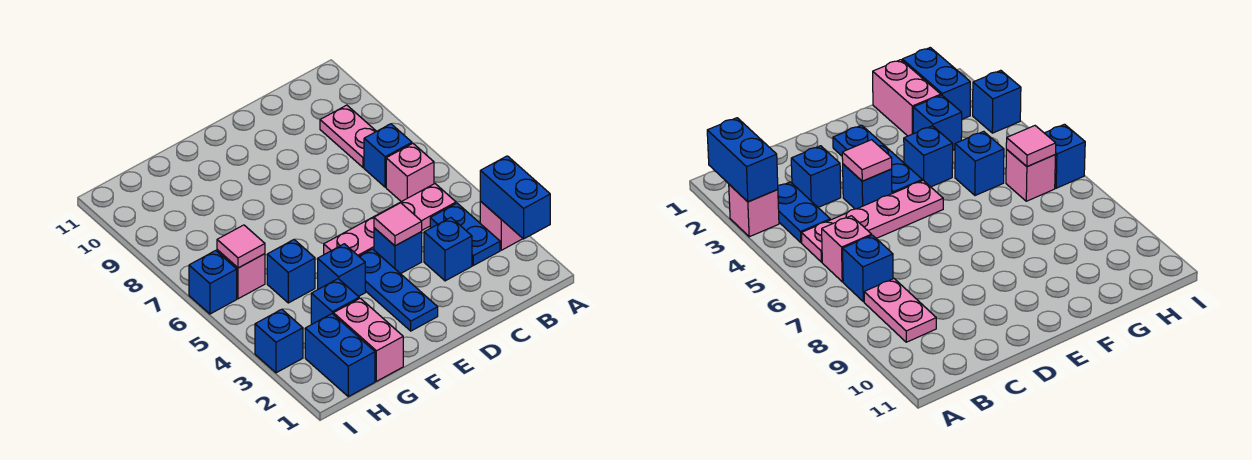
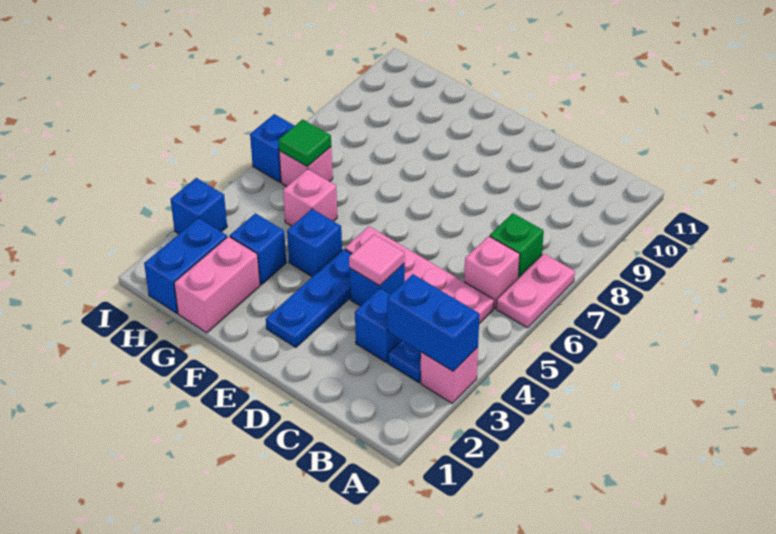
blue brick A2:A3 level 2 -> blue brick A3:B3 level 2
blue brick B7 level 1 -> green brick B7 level 1
pink plate B8:B9 level 1 -> pink plate A6:A7 level 1
blue brick G5 level 1 -> pink brick G5 level 1
pink tile H6 level 2 -> green tile H6 level 2

